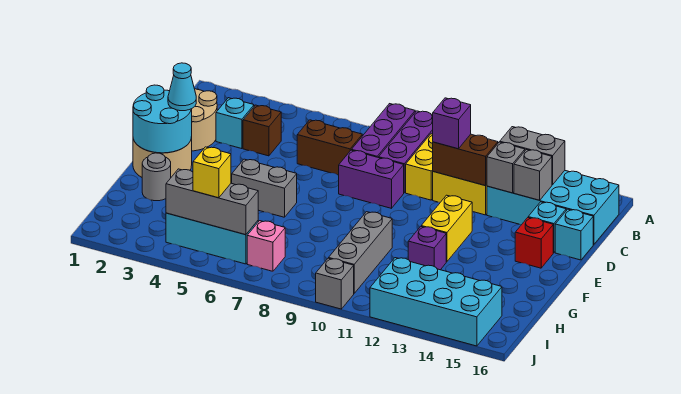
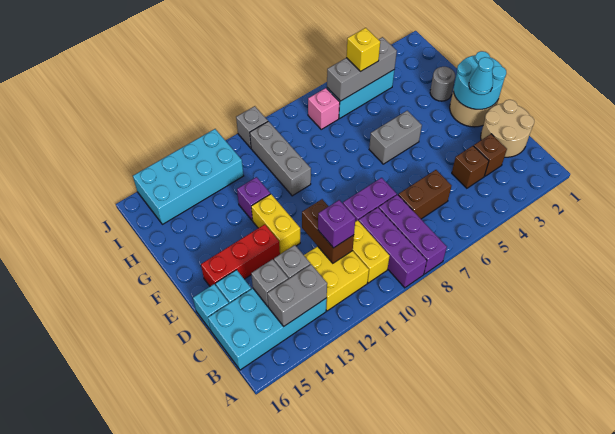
cyan brick C3 level 1 -> brown brick C3 level 1
brown brick C11:C12 level 2 -> brown brick C11:D11 level 2
red brick E15 level 1 -> red brick E13:E15 level 1

